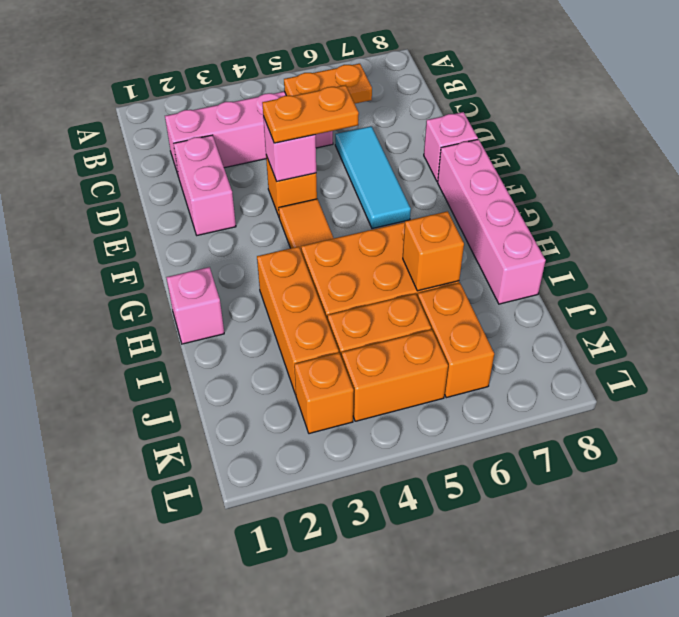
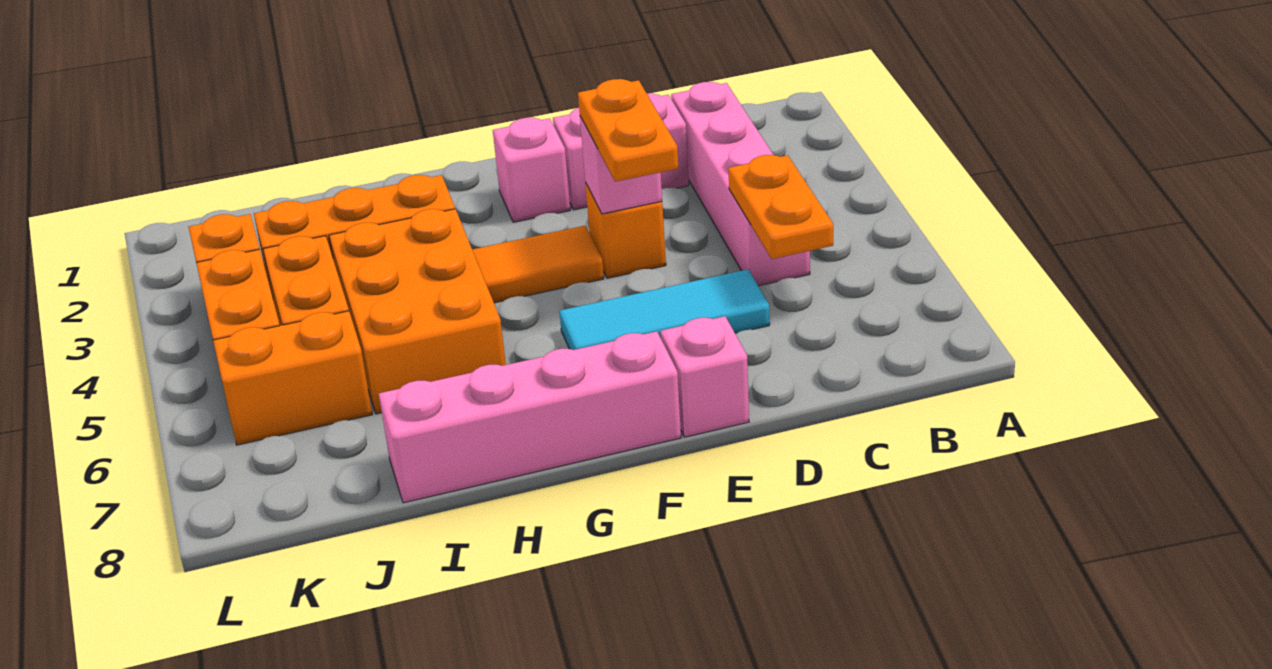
pink brick H1 level 1 -> pink brick F2 level 1
orange brick I6 level 2 -> none

